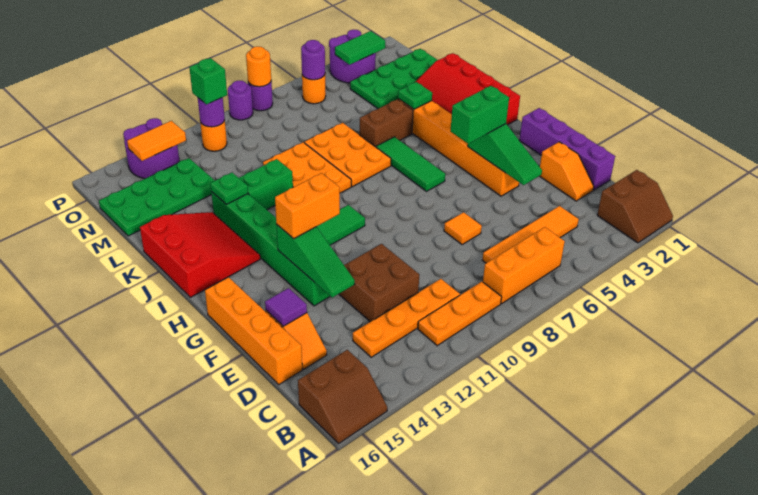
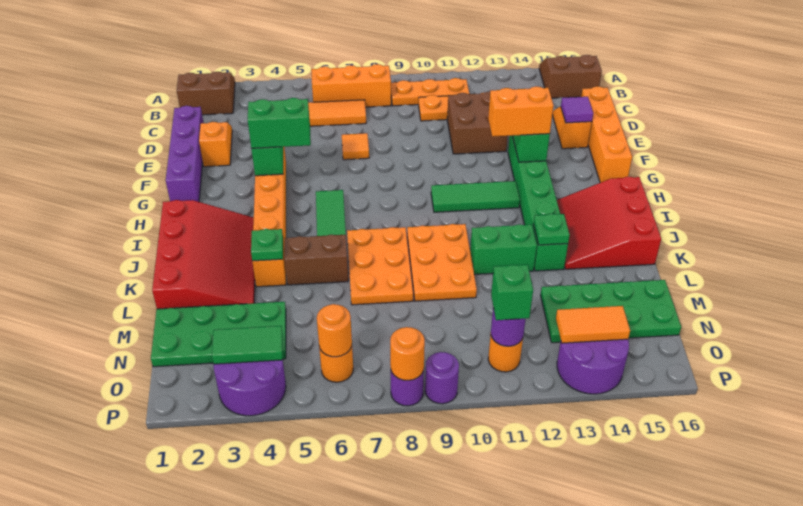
purple round brick O6 level 2 -> orange round brick O6 level 2

